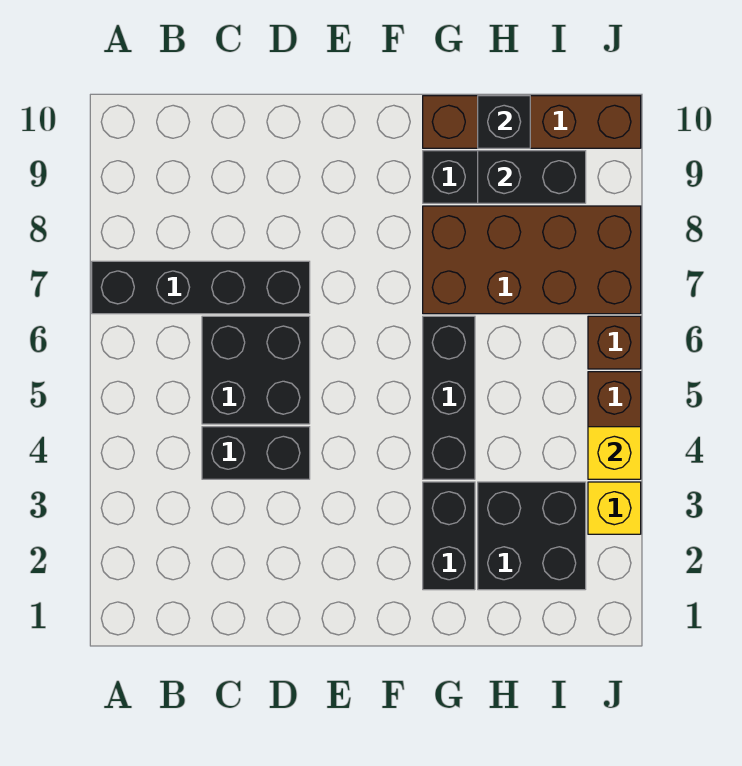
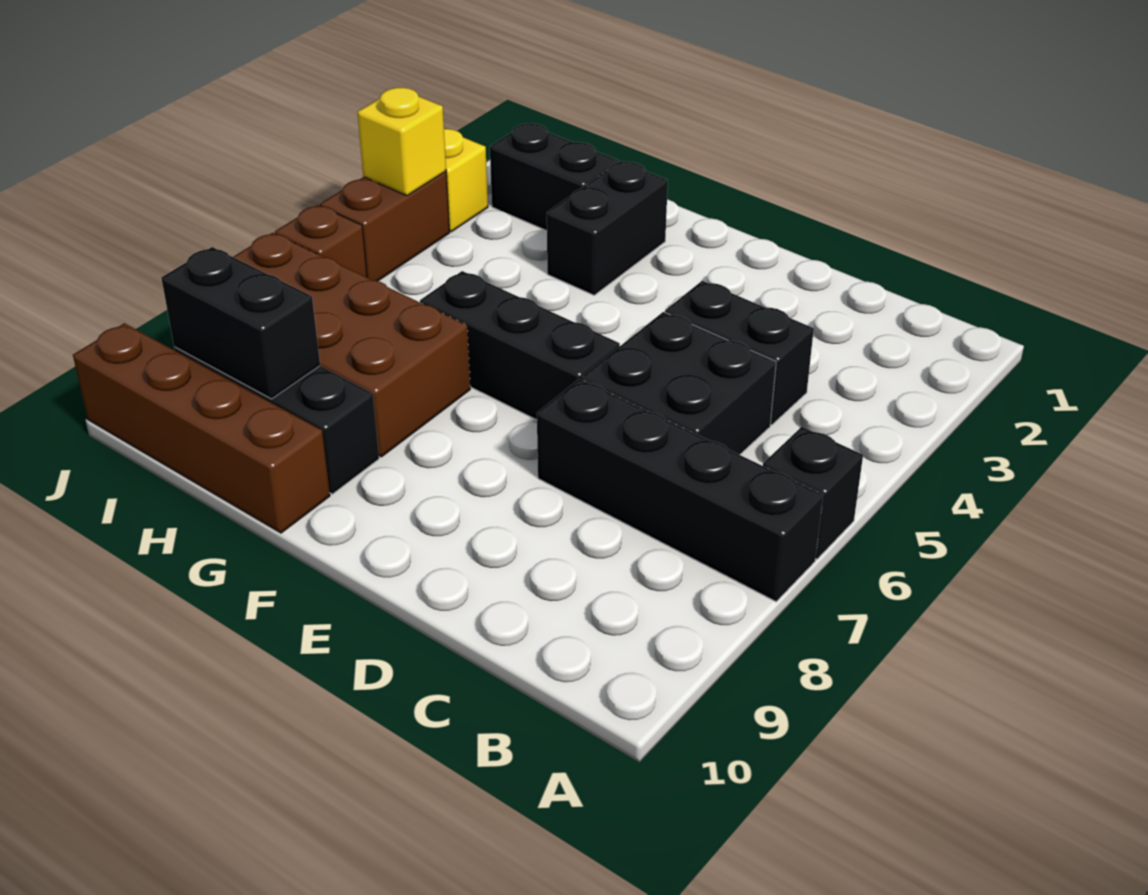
black brick G4:G6 level 1 -> black brick E6:G6 level 1
black brick H2:I3 level 1 -> black brick H2:I2 level 1
black brick H10 level 2 -> black brick A6 level 1

